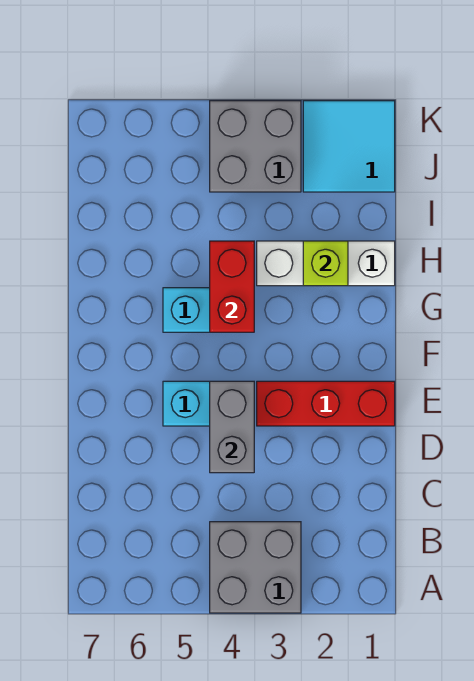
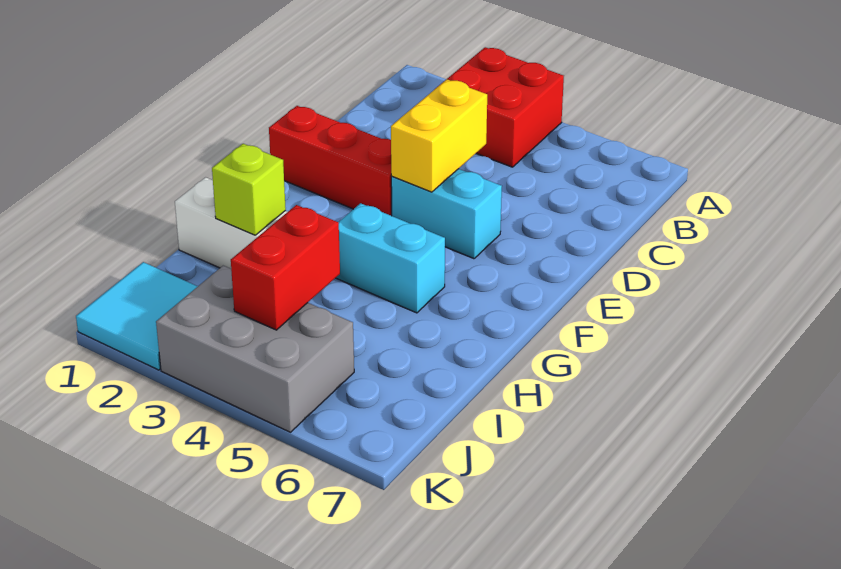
grey brick A3:B4 level 1 -> red brick A3:B4 level 1
grey brick D4:E4 level 2 -> yellow brick D4:E4 level 2
red brick G4:H4 level 2 -> red brick I4:J4 level 2
grey brick J3:K4 level 1 -> grey brick J3:K5 level 1

